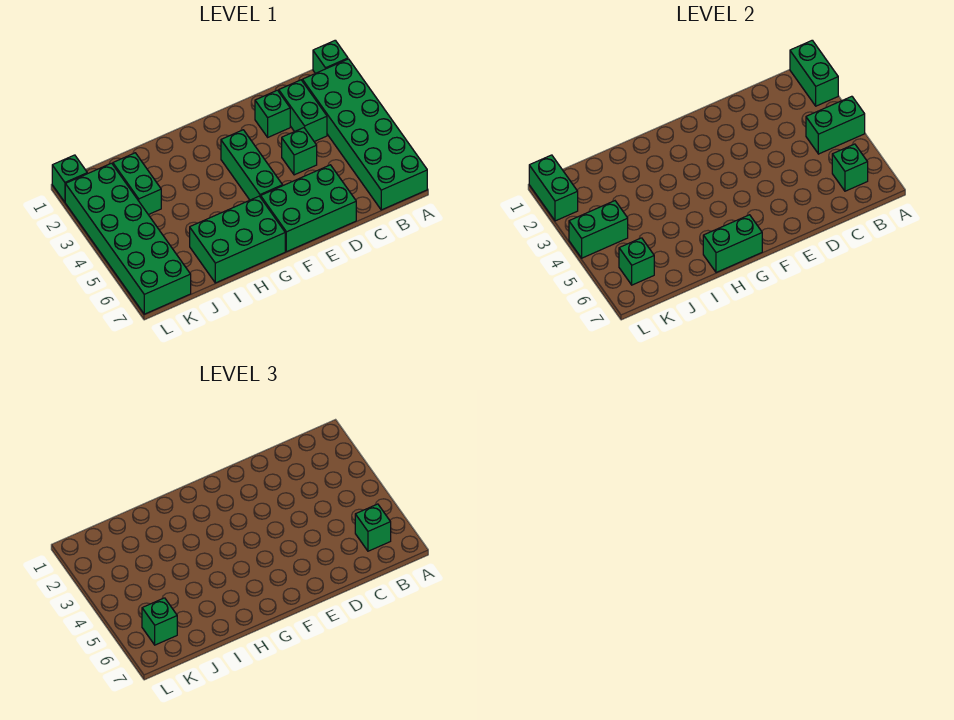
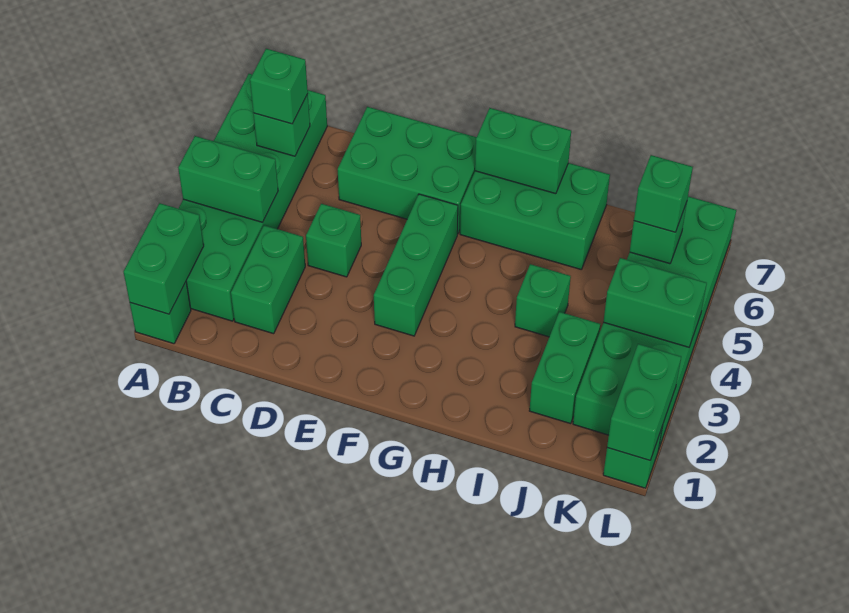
green brick D2 level 1 -> green brick I4 level 1

